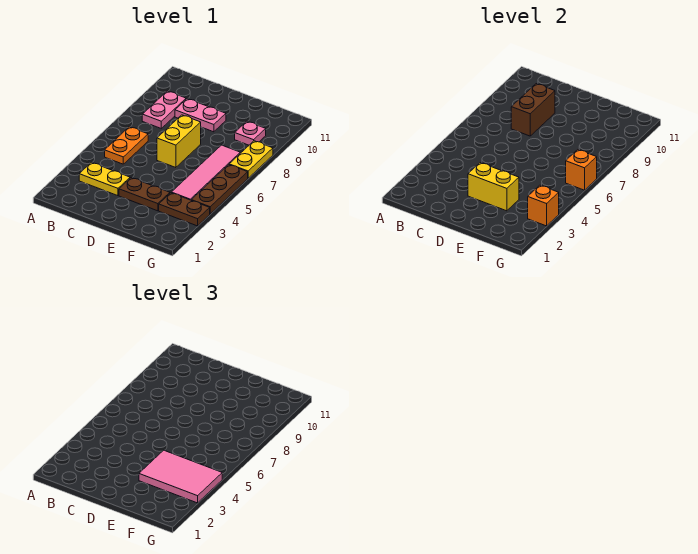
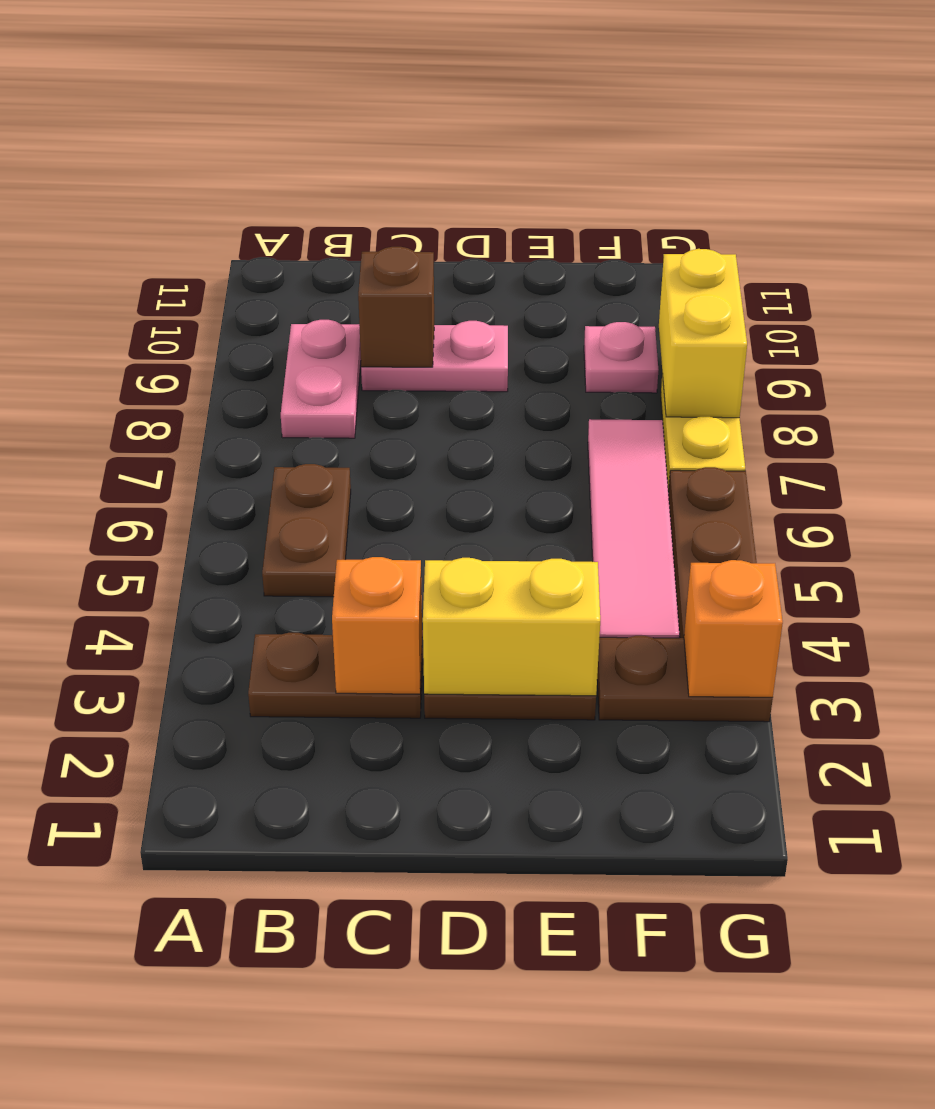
yellow plate B3:C3 level 1 -> brown plate B3:C3 level 1
orange plate B5:B6 level 1 -> brown plate B5:B6 level 1
brown brick C8:C9 level 2 -> brown brick C9 level 2
yellow brick D6:D7 level 1 -> yellow brick G8:G9 level 2
pink tile E3:G4 level 3 -> none
orange brick G6 level 2 -> orange brick C3 level 2

